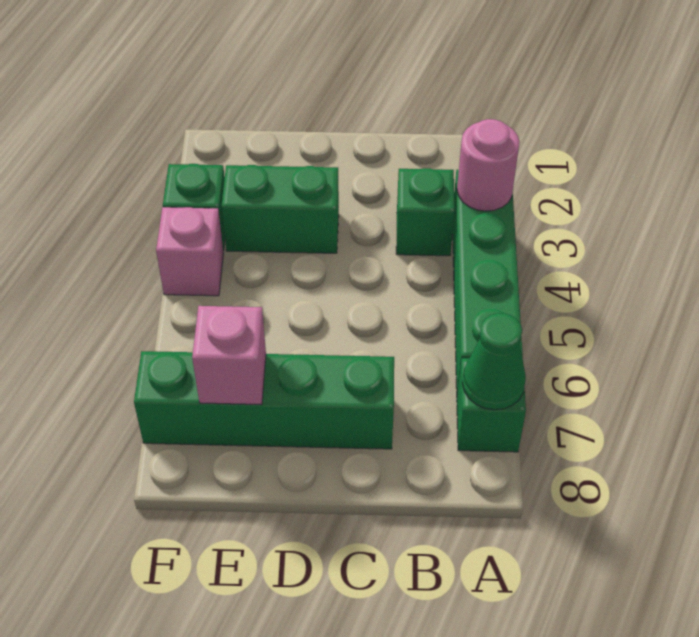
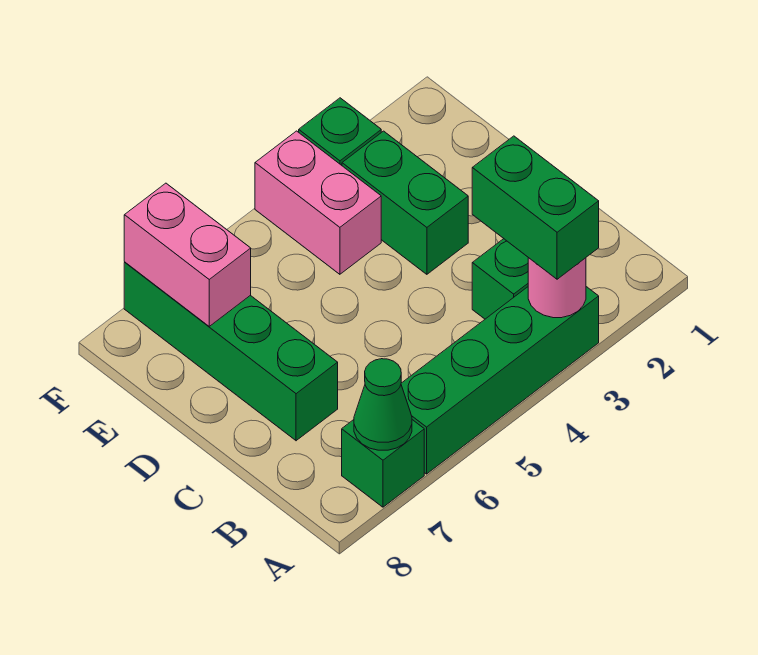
none -> green brick A3:B3 level 3
pink brick E7 level 2 -> pink brick E7:F7 level 2
pink brick F4 level 1 -> pink brick E4:F4 level 1

